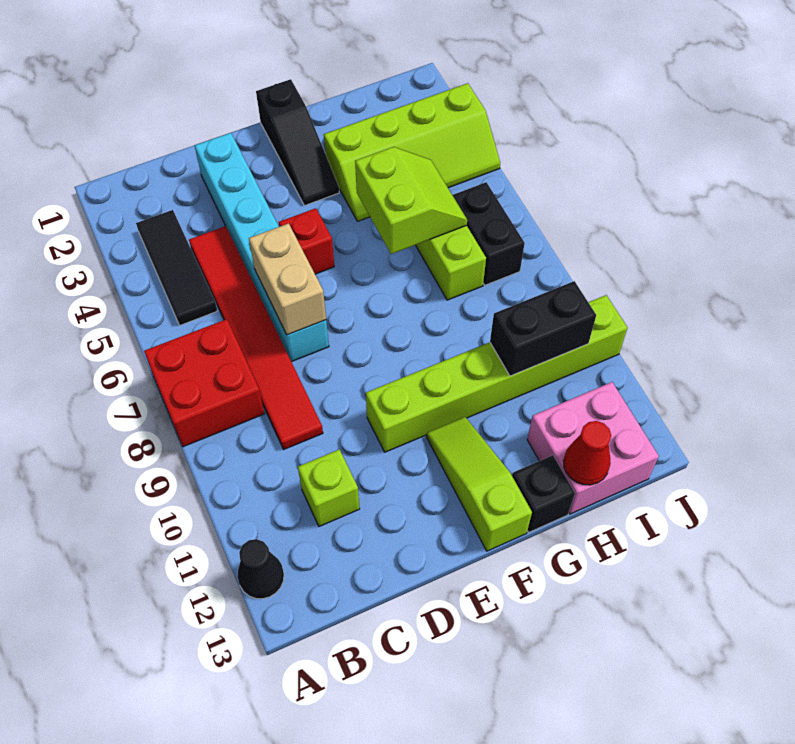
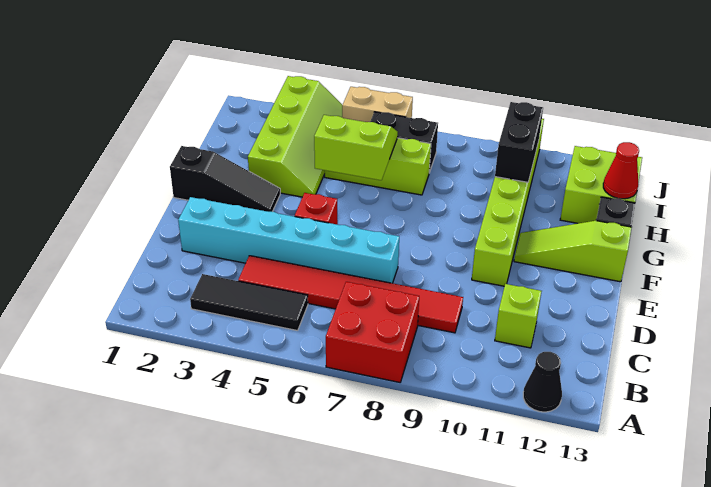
tan brick D6:D7 level 2 -> tan brick J5:J6 level 1
pink brick H12:I13 level 1 -> lime brick H12:I13 level 1

